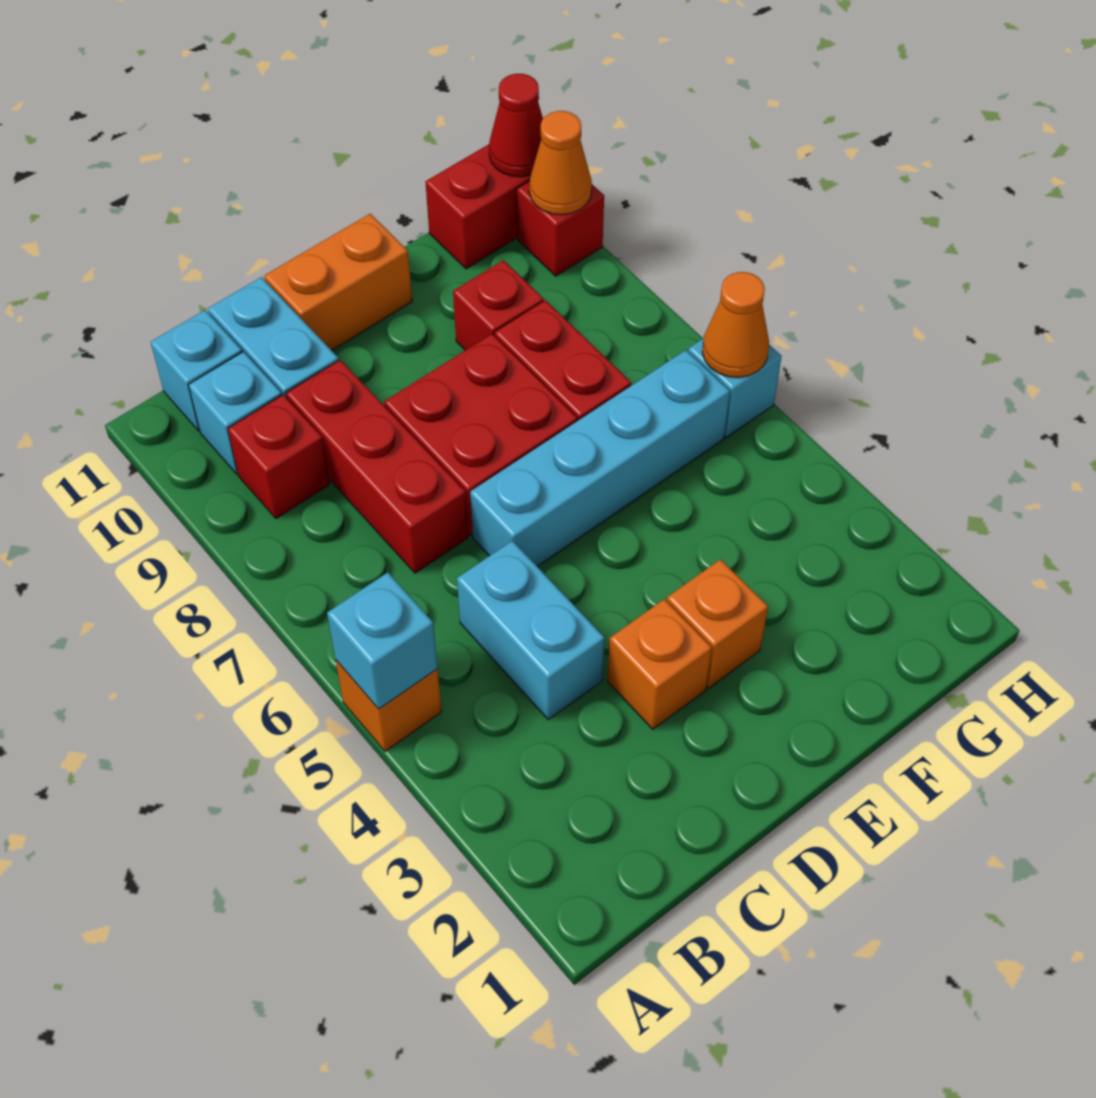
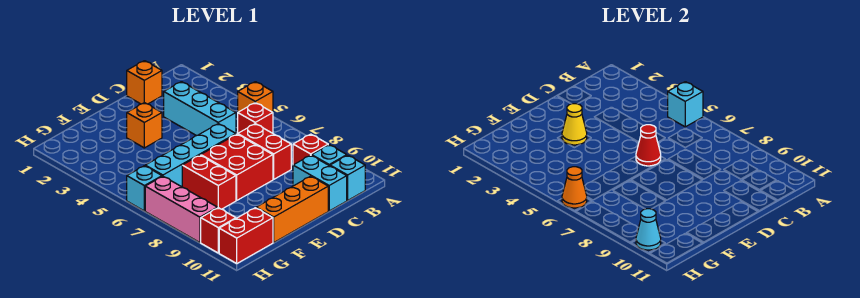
cyan brick C4:C5 level 1 -> cyan brick C3:C5 level 1
red brick C7:C9 level 1 -> red brick C7:C8 level 1
orange brick D3 level 1 -> orange brick C1 level 1
orange brick D11:E11 level 1 -> orange brick D11:F11 level 1
none -> yellow cone E3 level 2
red brick F9 level 1 -> red brick B6 level 1
none -> pink brick H7:H9 level 1
orange cone H10 level 2 -> cyan cone H10 level 2
red cone H11 level 2 -> red cone D6 level 2

